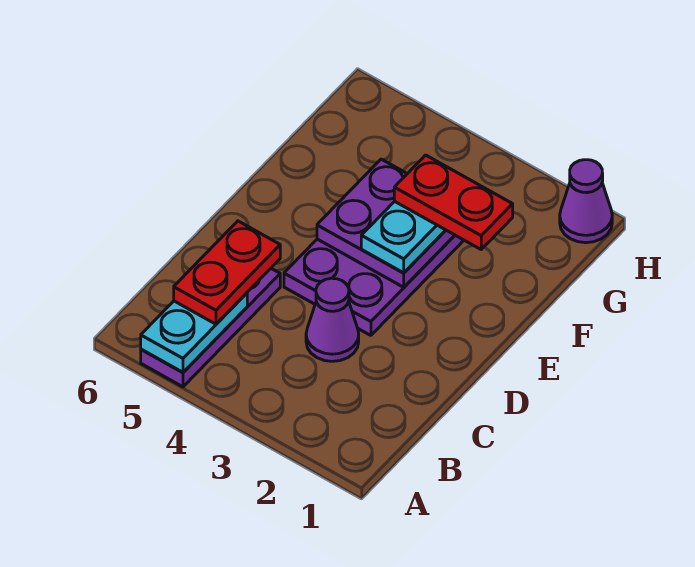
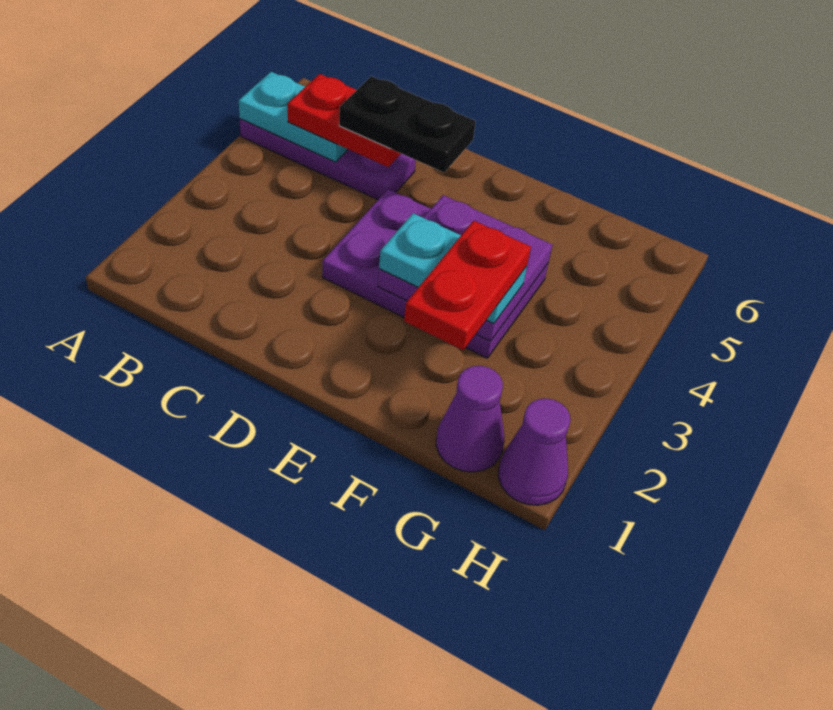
purple cone C3 level 1 -> purple cone G1 level 1
none -> black plate C5:D5 level 4

